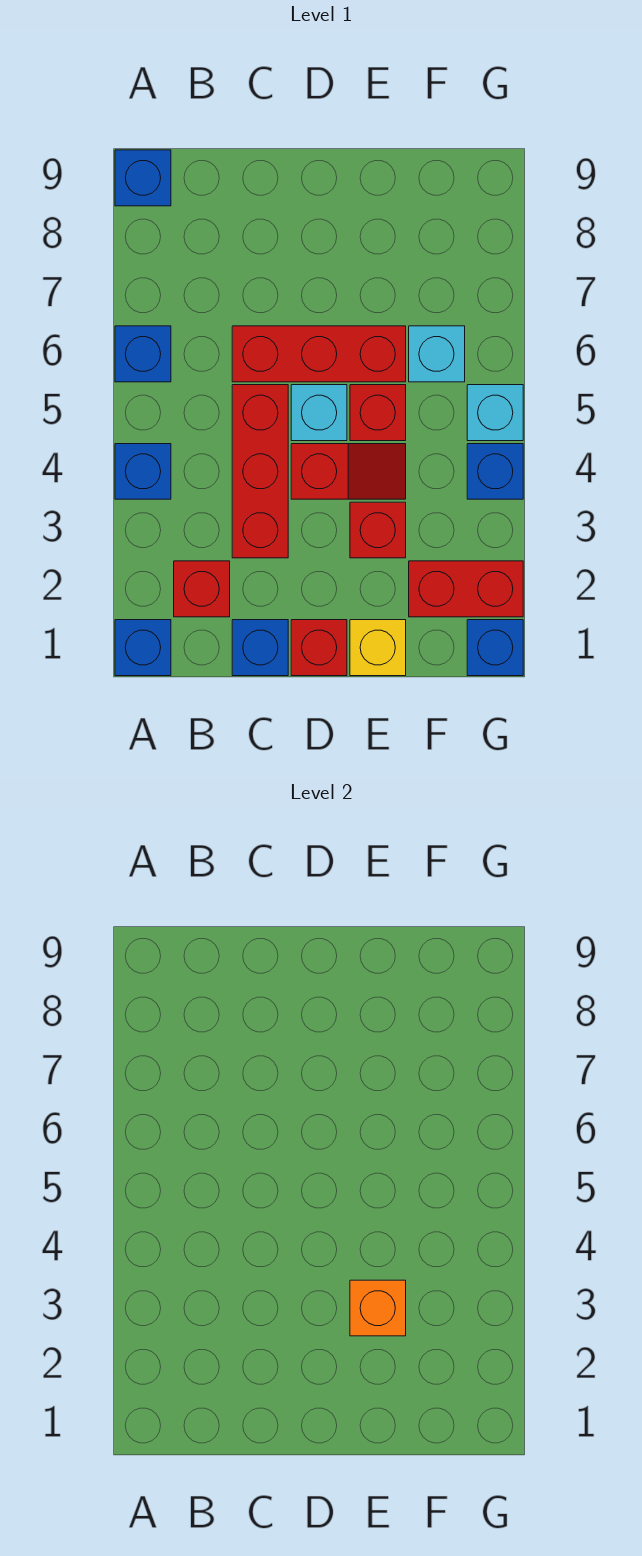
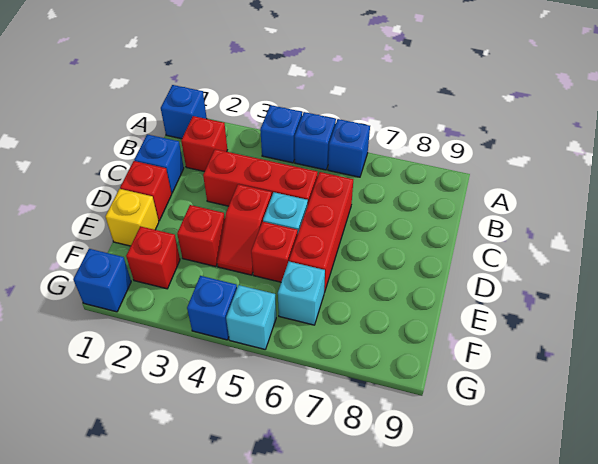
blue brick A9 level 1 -> blue brick A5 level 1
orange brick E3 level 2 -> none
red brick F2:G2 level 1 -> red brick F2 level 1

